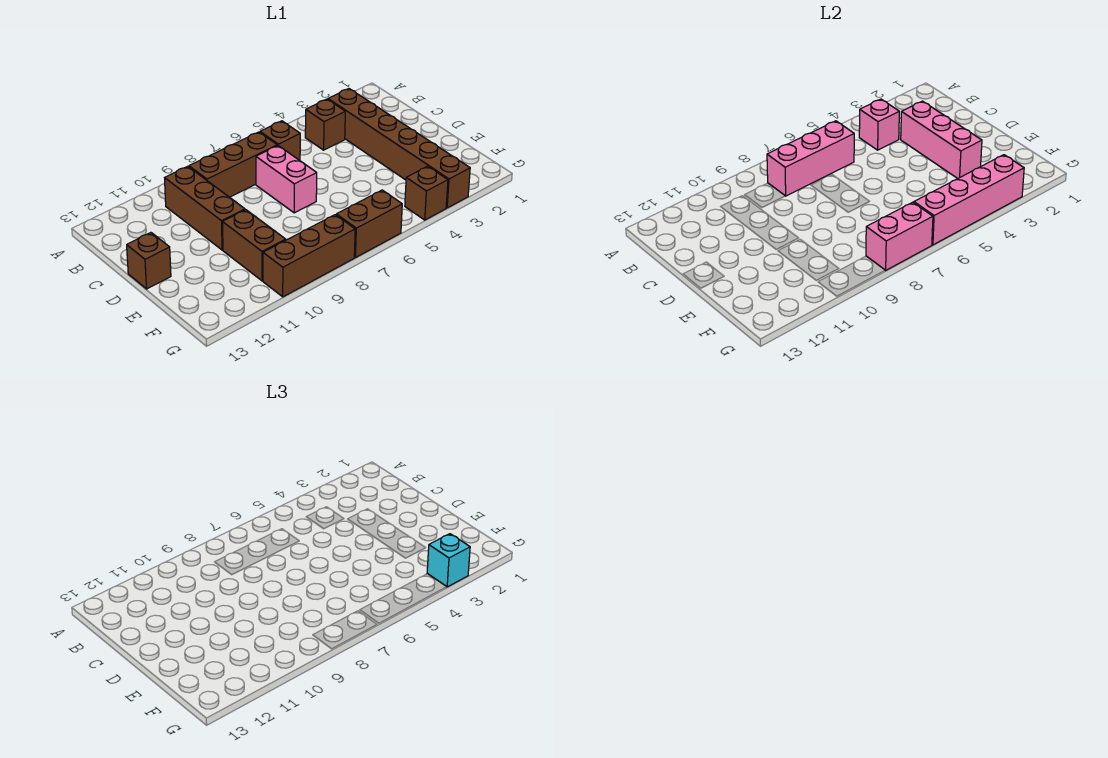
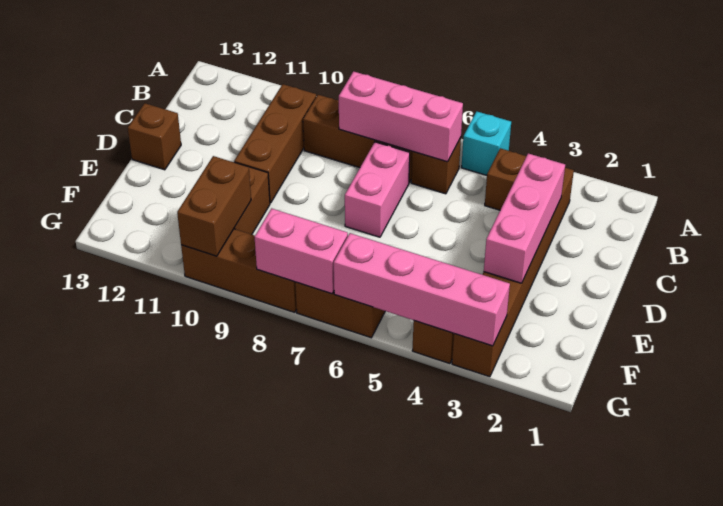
pink brick B4 level 2 -> none
none -> brown brick F10:G10 level 2
cyan brick G3 level 3 -> cyan brick A5 level 1

